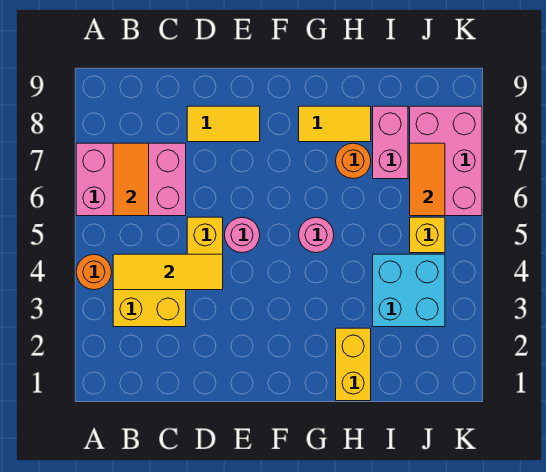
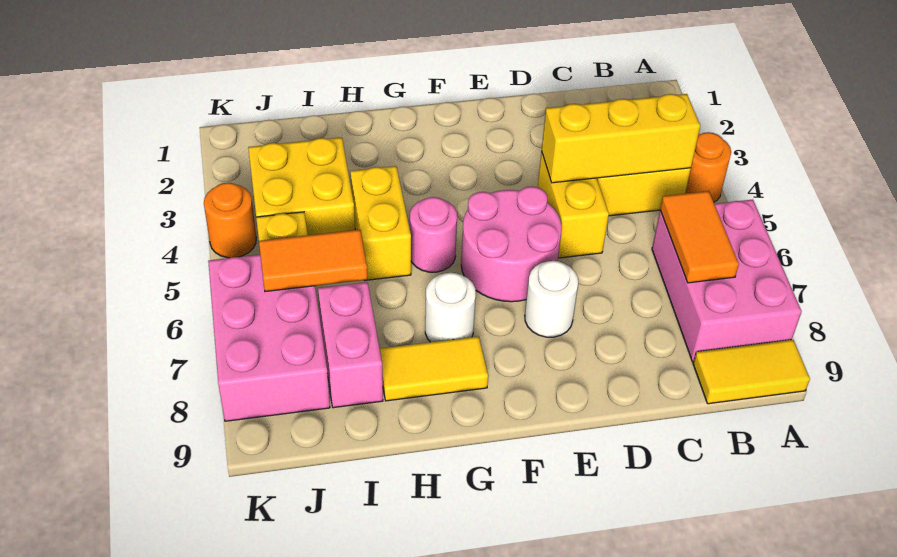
pink brick A6:C7 level 1 -> pink brick A6:B8 level 1
yellow tile B4:D4 level 2 -> yellow brick B4:D4 level 2
yellow tile D8:E8 level 1 -> yellow tile A9:B9 level 1
pink round brick E5 level 1 -> pink round brick E5:F6 level 1
none -> white round brick E7 level 1
none -> white round brick G7 level 1
yellow brick H1:H2 level 1 -> yellow brick H4:H5 level 1
orange round brick H7 level 1 -> orange round brick K4 level 1
cyan brick I3:J4 level 1 -> yellow brick I3:J4 level 1
orange tile J6:J7 level 2 -> orange tile I6:J6 level 2

